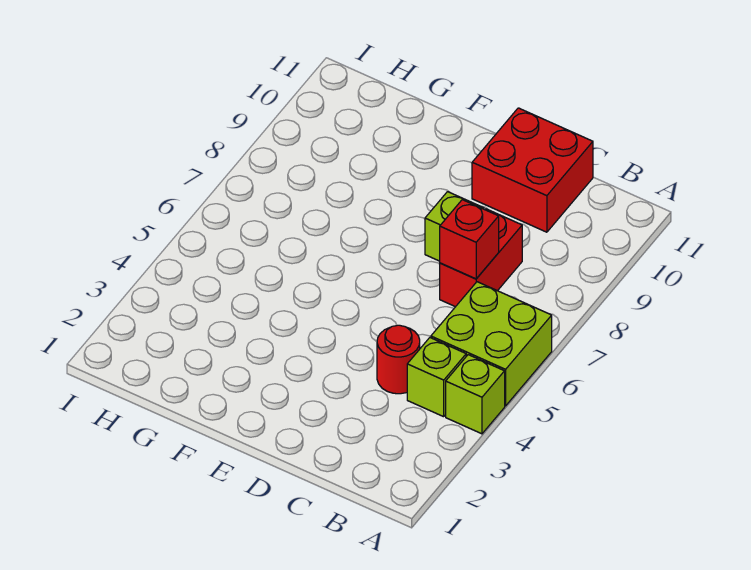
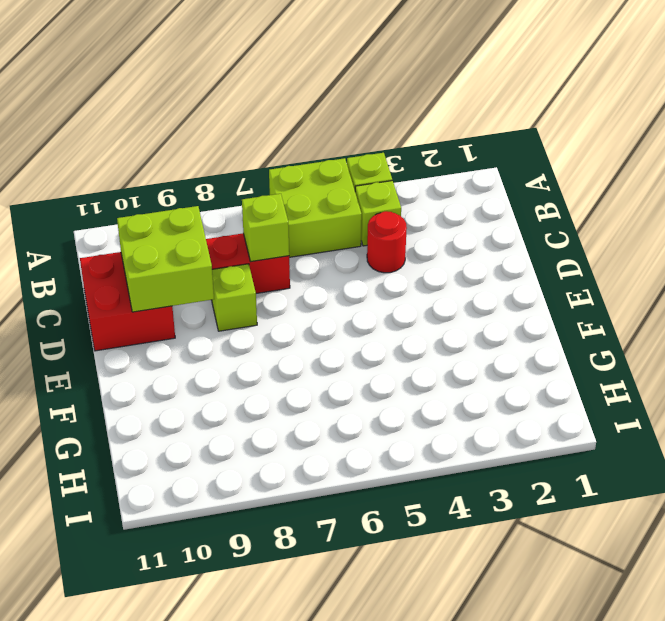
red brick C7 level 2 -> lime brick C7 level 2
none -> lime brick C9:D10 level 2

